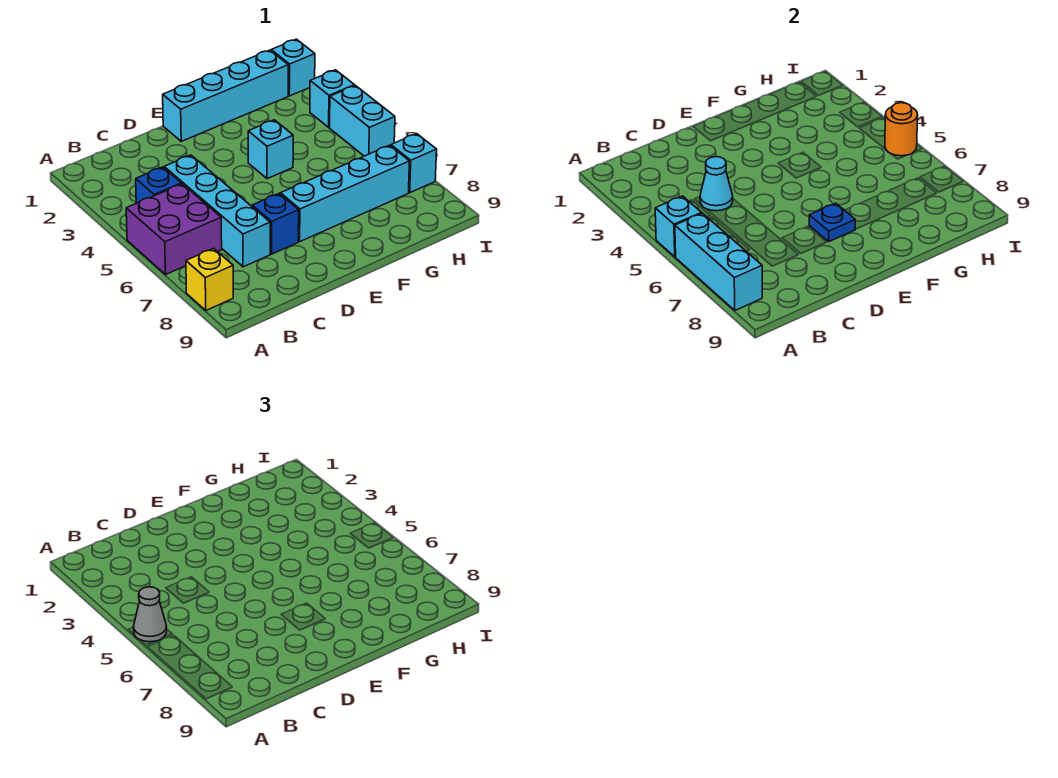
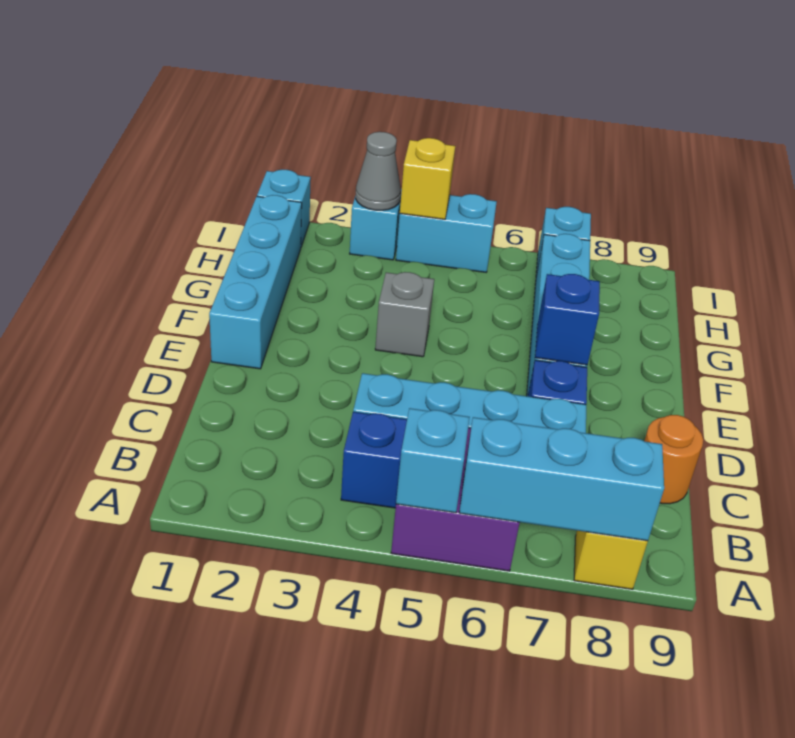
grey cone A5 level 3 -> grey cone I3 level 2
cyan cone C4 level 2 -> none
blue plate E7 level 2 -> blue brick E7 level 2
cyan brick F4 level 1 -> grey brick F4 level 1
none -> yellow brick I4 level 2
orange round brick I5 level 2 -> orange round brick C9 level 1

